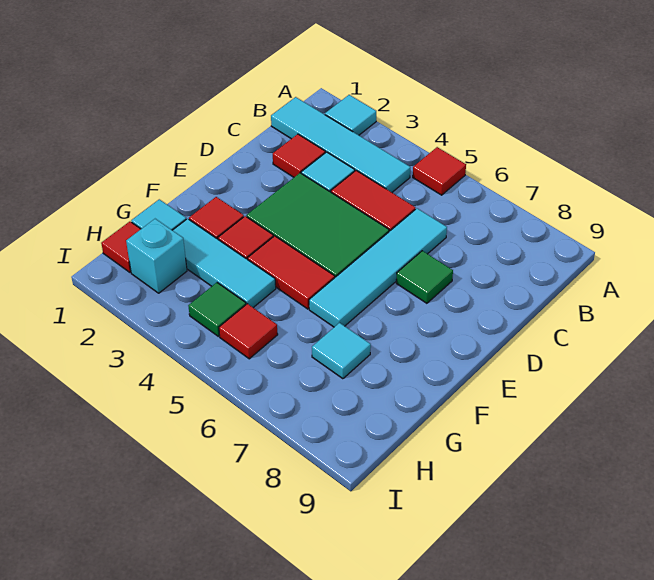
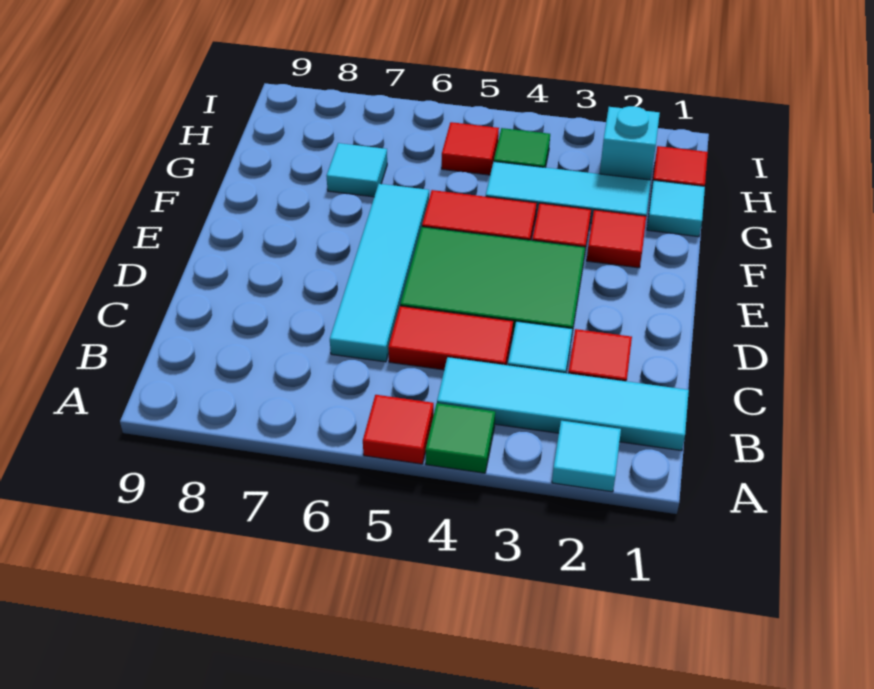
green tile D7 level 1 -> green tile A4 level 1

